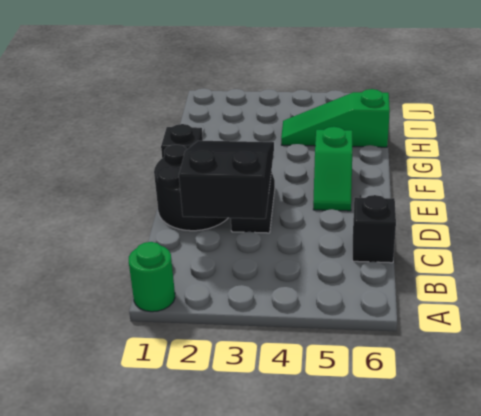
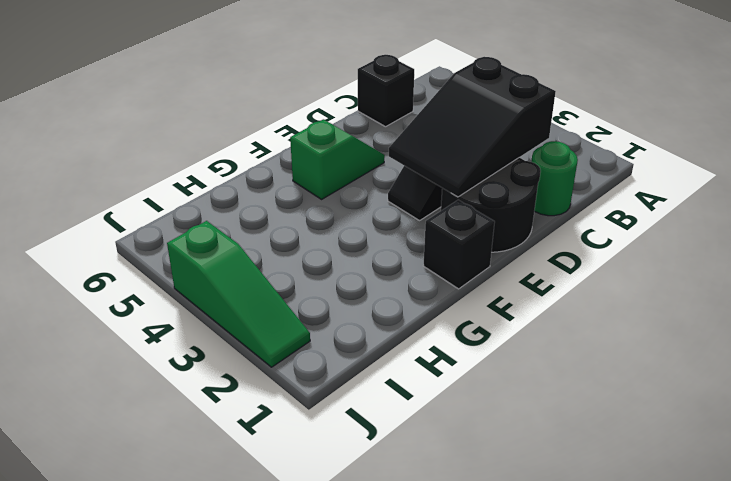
green round brick A1 level 1 -> green round brick C1 level 1
green slope H4:H6 level 1 top 6 -> green slope J2:J4 level 1 top 4

